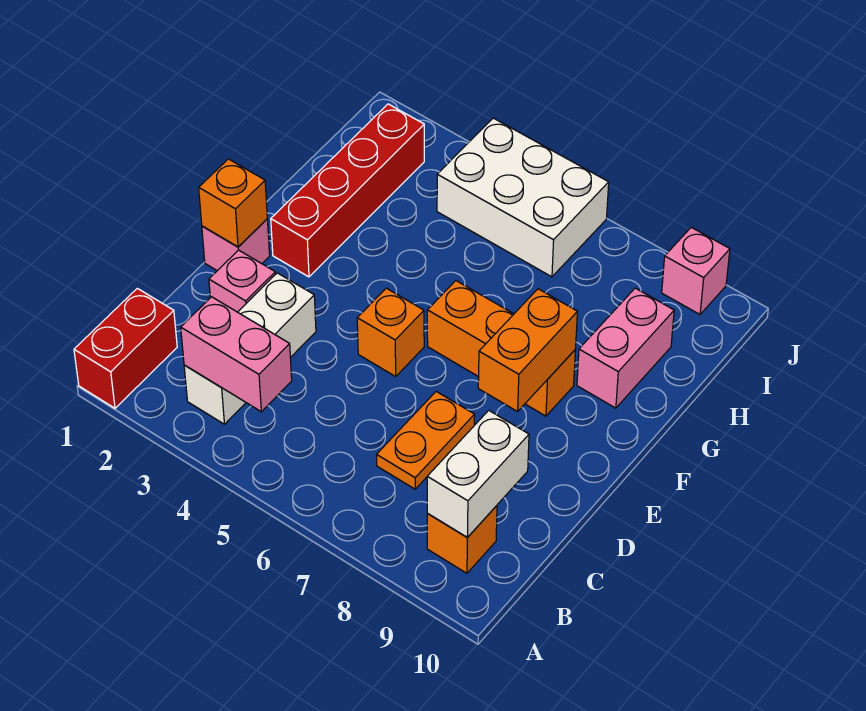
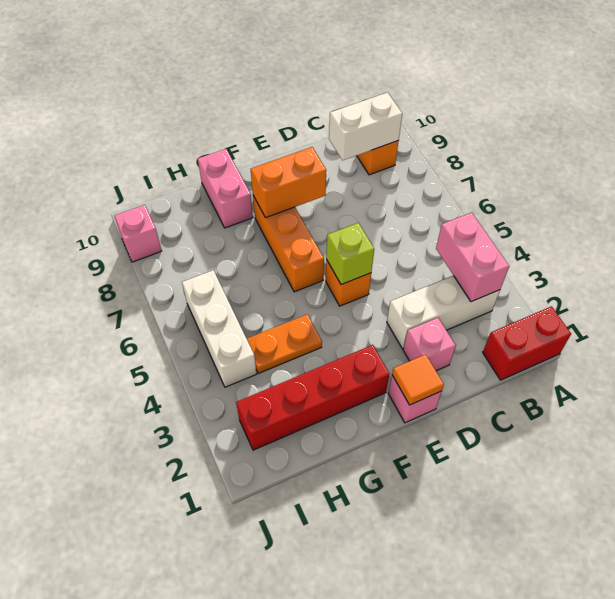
orange plate C7:D7 level 1 -> orange plate G4:H4 level 1
orange brick E1 level 2 -> orange tile E1 level 2
none -> lime brick E5 level 2
pink brick G9:H9 level 1 -> pink brick G9:G10 level 1
white brick I4:J6 level 1 -> white brick I4:I6 level 1

